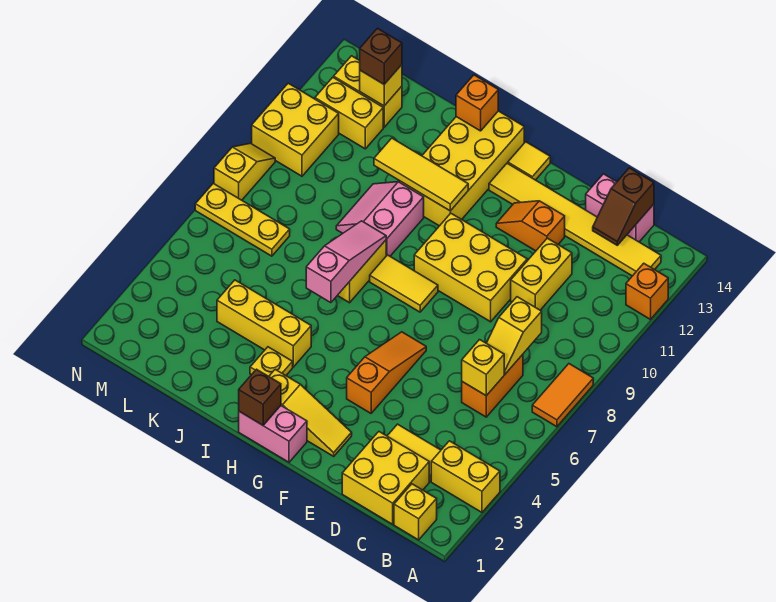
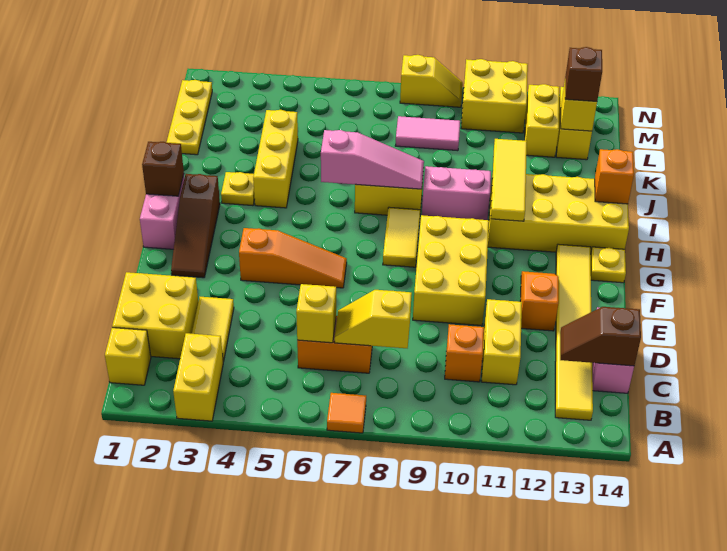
orange tile A7:A8 level 1 -> orange tile A7 level 1
orange brick A12 level 1 -> orange brick C10 level 1
yellow brick D10:D11 level 1 -> yellow brick C11:D11 level 1
yellow slope F2:H2 level 1 top H -> brown slope F2:H2 level 1 top H
yellow tile G14 level 1 -> yellow plate G14 level 1
yellow plate L7:N7 level 1 -> yellow plate K1:M1 level 1
none -> pink tile L8:L9 level 1

